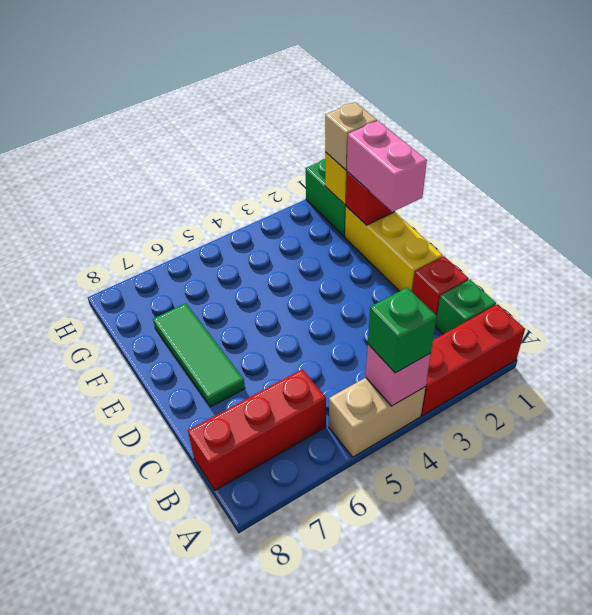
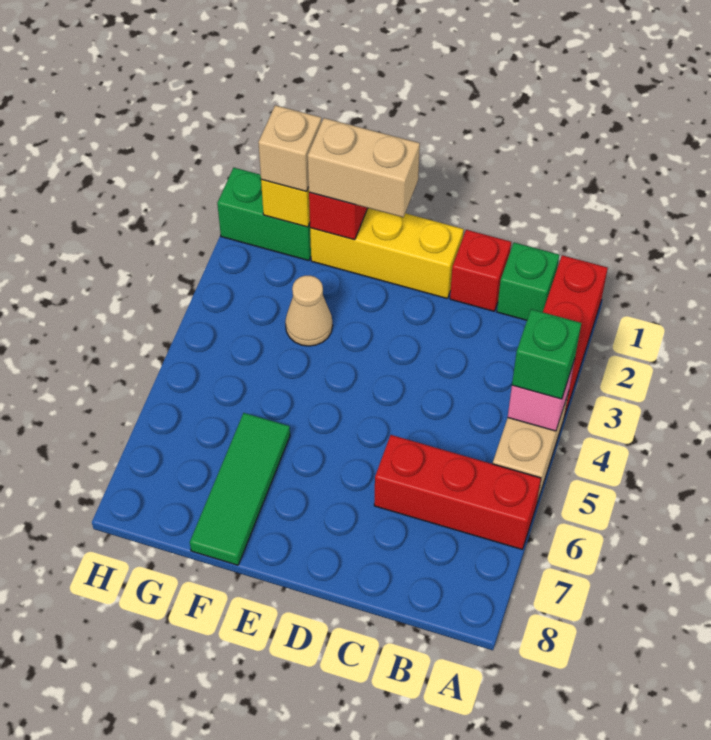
red brick B6:B8 level 1 -> red brick A6:C6 level 1
green tile D7:F7 level 1 -> green tile F6:F8 level 1
pink brick E1:F1 level 3 -> tan brick E1:F1 level 3
none -> tan cone F3 level 1

